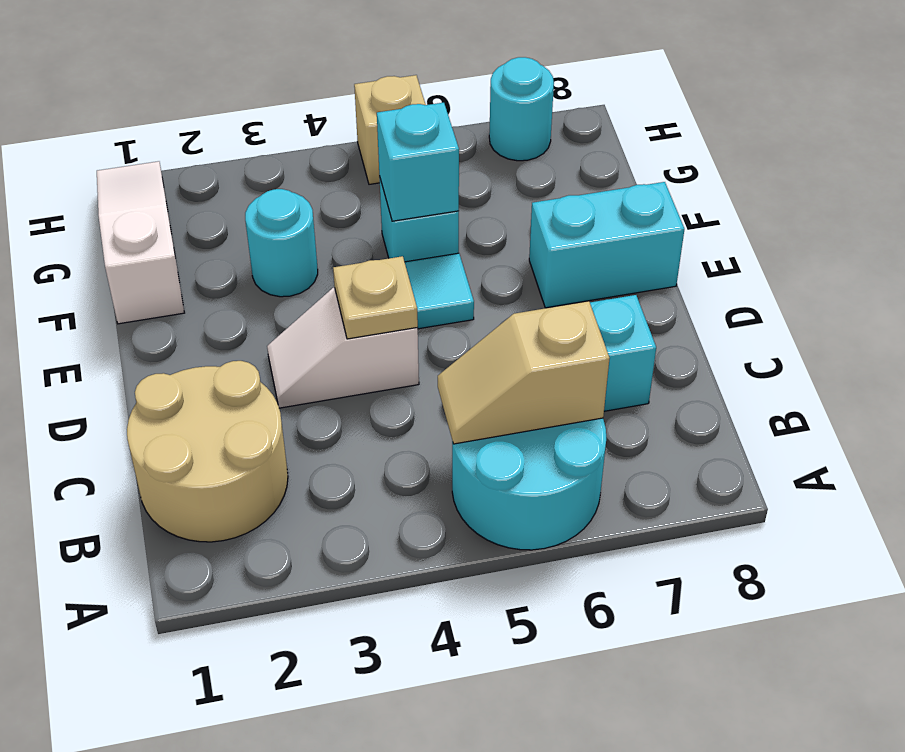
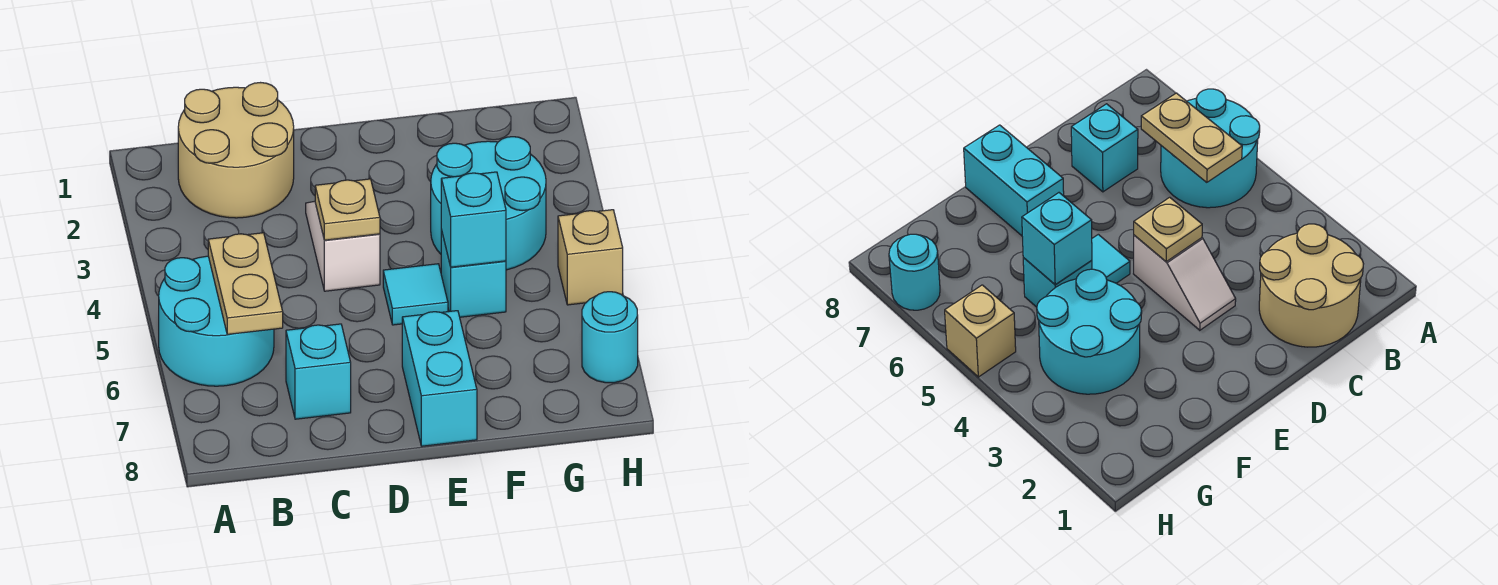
tan slope B5:B6 level 2 top 6 -> tan plate B5:B6 level 2
white slope F1:H1 level 1 top F -> none
cyan round brick F3 level 1 -> cyan round brick F3:G4 level 1

